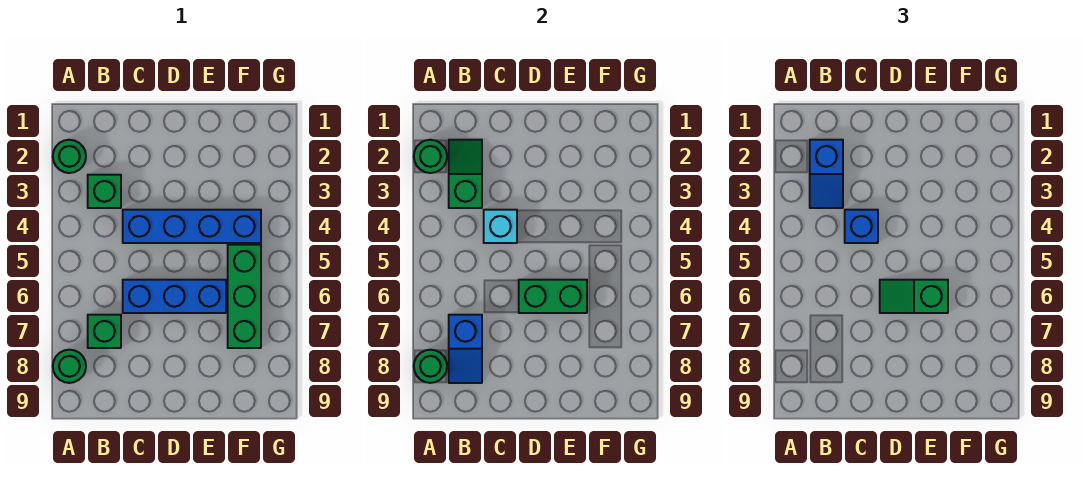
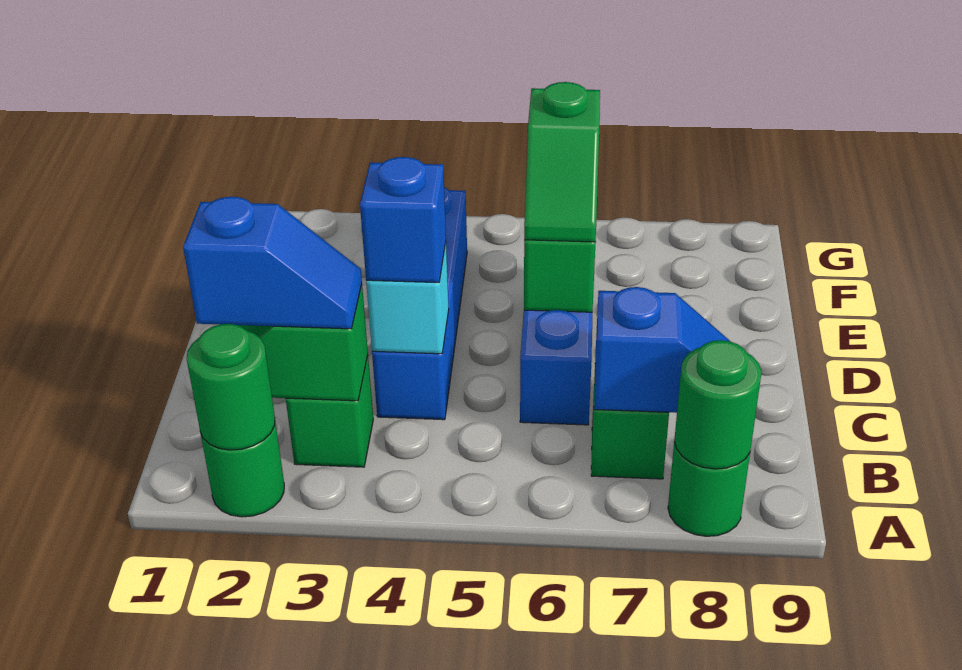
green brick F5:F7 level 1 -> none

